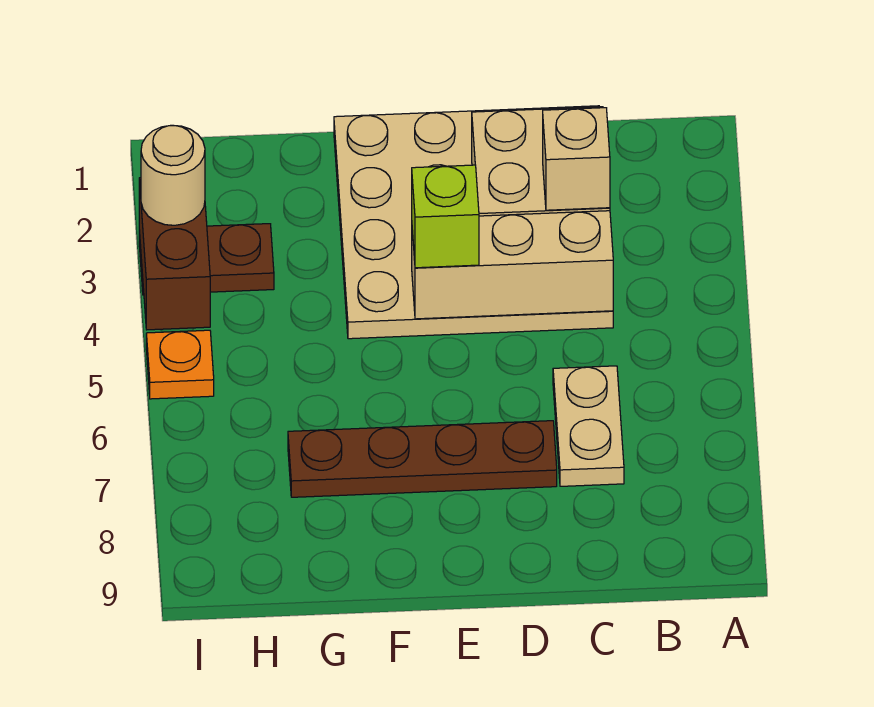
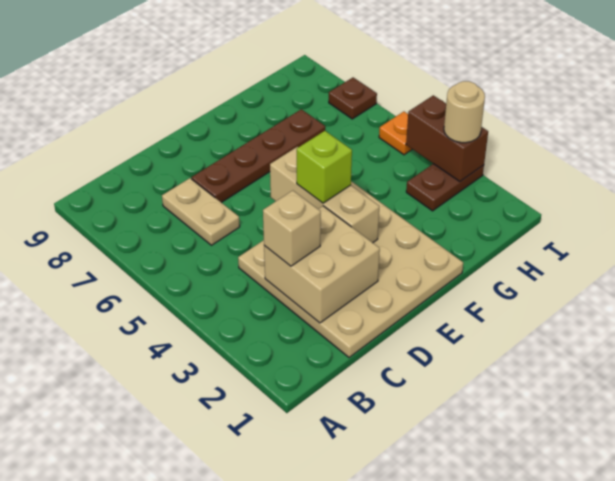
tan brick C4:E4 level 2 -> tan brick E3:E5 level 2
none -> brown plate I7 level 1

